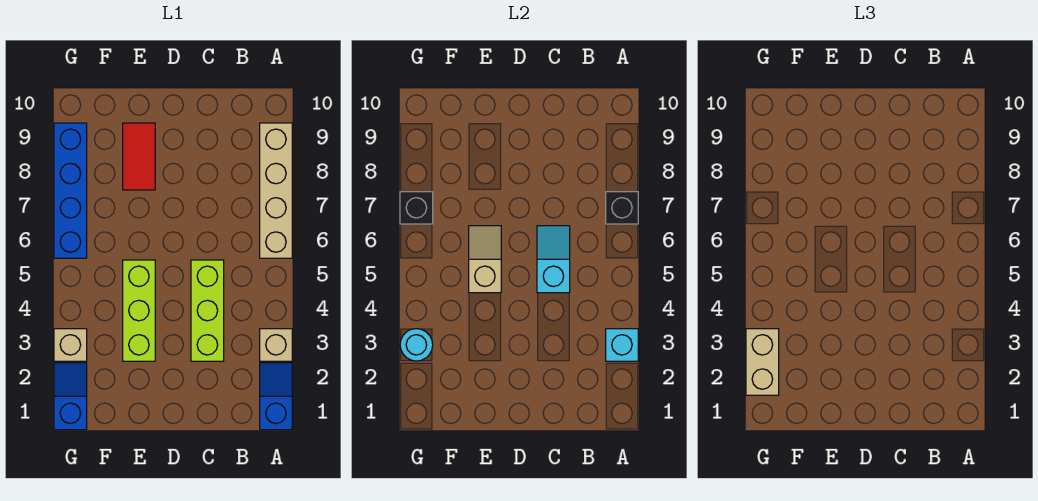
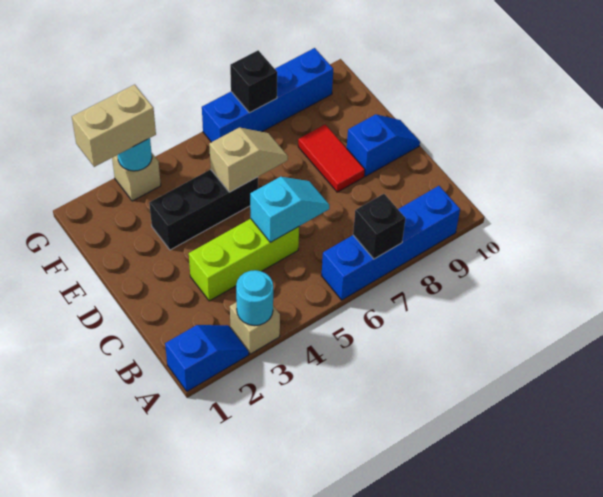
cyan brick A3 level 2 -> cyan round brick A3 level 2
tan brick A6:A9 level 1 -> blue brick A6:A9 level 1
lime brick E3:E5 level 1 -> black brick E3:E5 level 1
red tile E8:E9 level 1 -> red tile D8:E8 level 1
blue slope G1:G2 level 1 top 1 -> blue slope D9:D10 level 1 top 9

